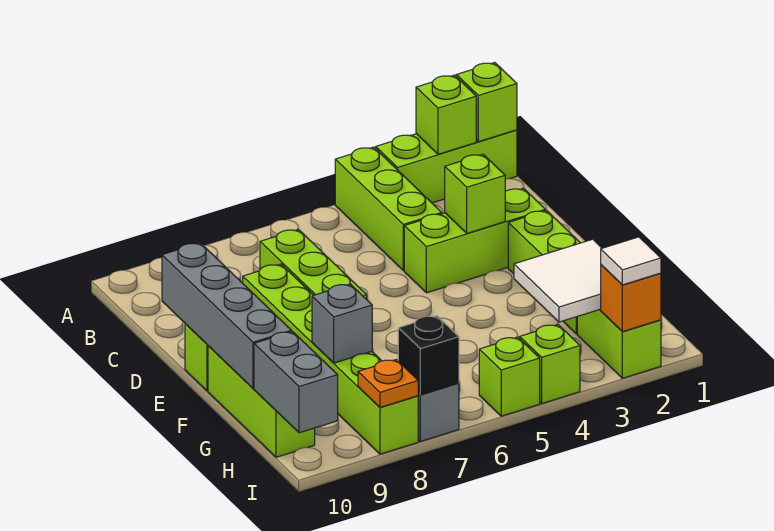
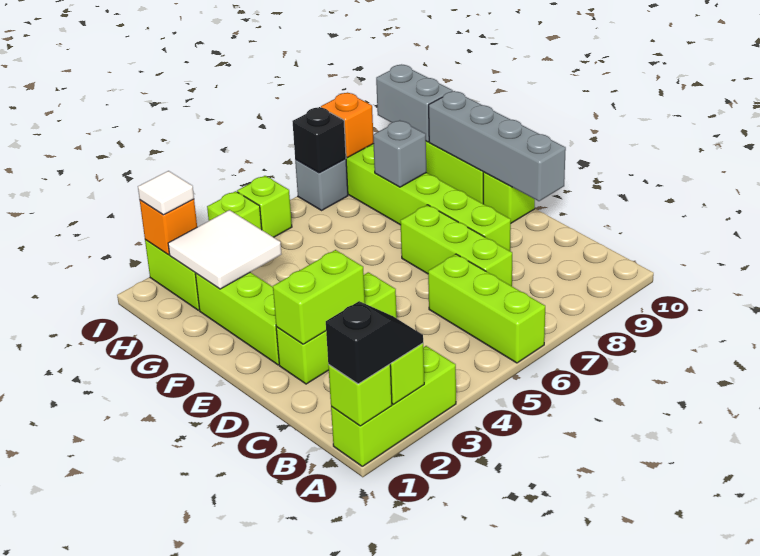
none -> black slope A1:A2 level 3 top 1
lime brick A4:C4 level 1 -> lime brick A6:C6 level 1
lime brick D3 level 2 -> lime brick D2:D3 level 2
orange plate I8 level 2 -> orange brick I8 level 2

